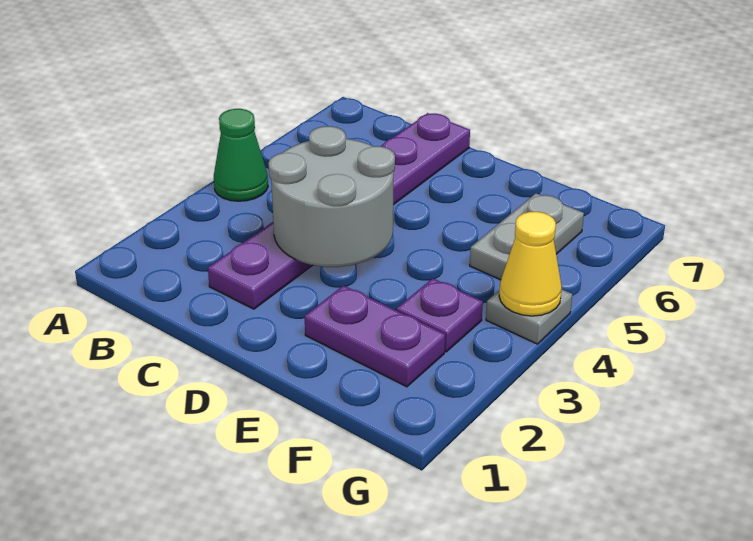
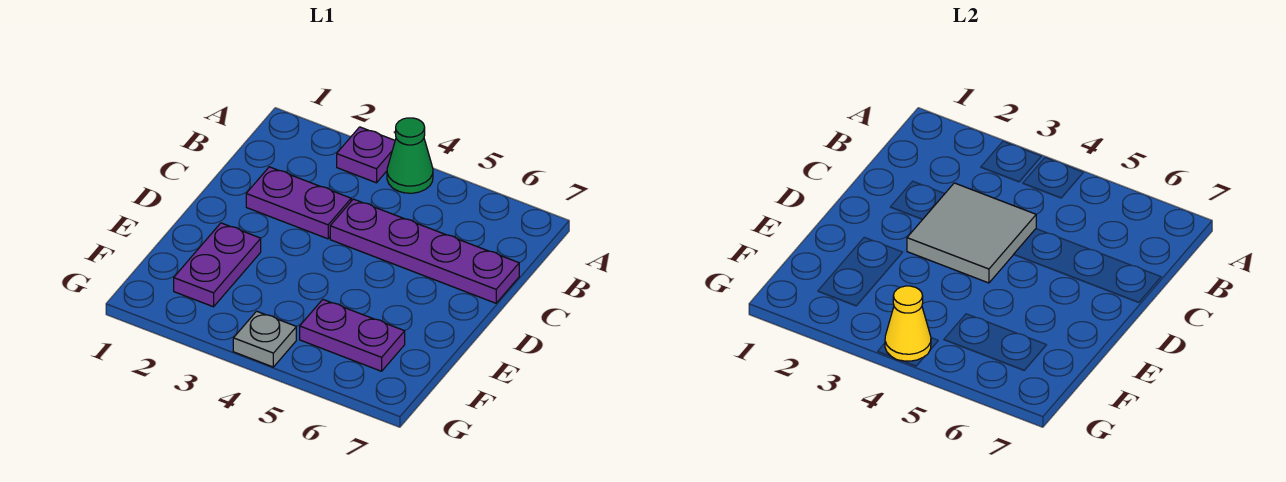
grey round brick C3:D4 level 2 -> grey tile C3:D4 level 2
purple plate F3 level 1 -> purple plate A3 level 1
grey plate F5:F6 level 1 -> purple plate F5:F6 level 1

